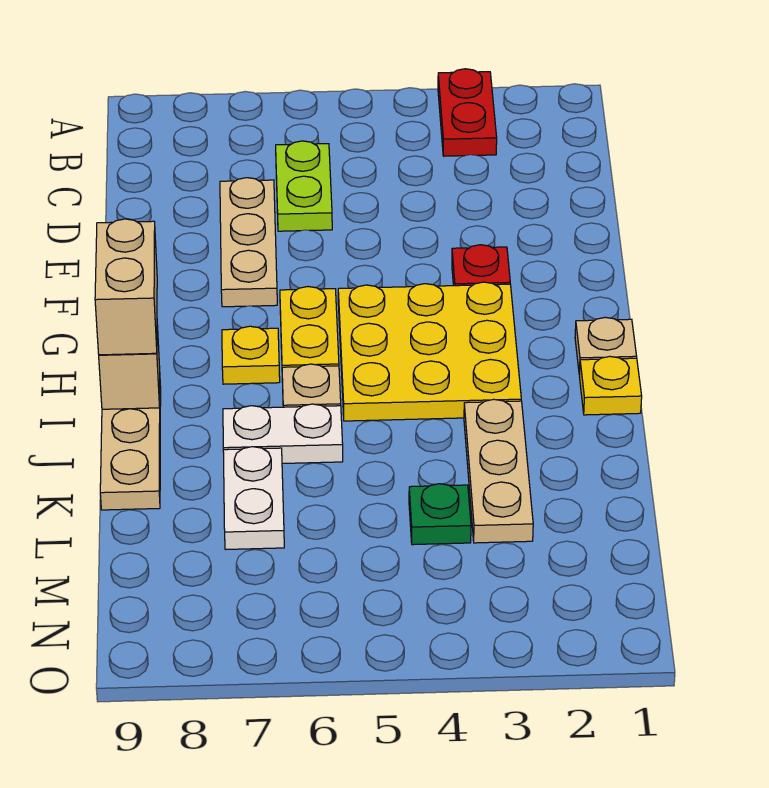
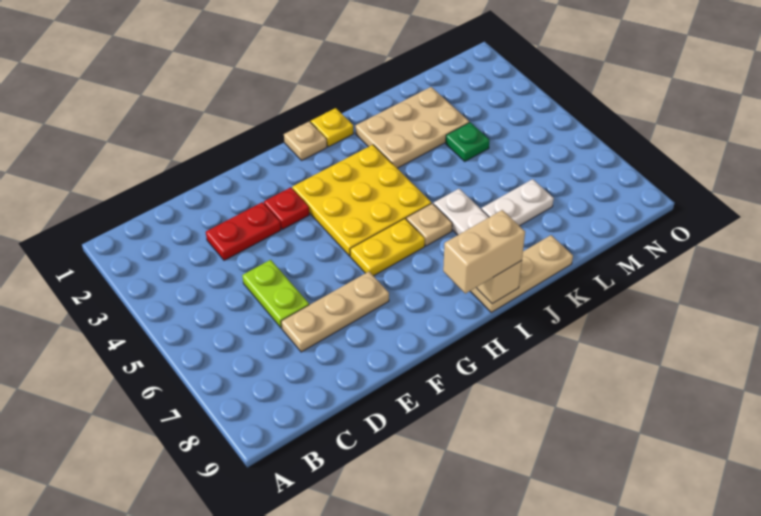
red plate A3:B3 level 1 -> red plate D3:E3 level 1
lime plate C6:D6 level 1 -> lime plate D5:D6 level 1
yellow plate H7 level 1 -> none
tan plate J3:L3 level 1 -> tan plate J2:L3 level 1

